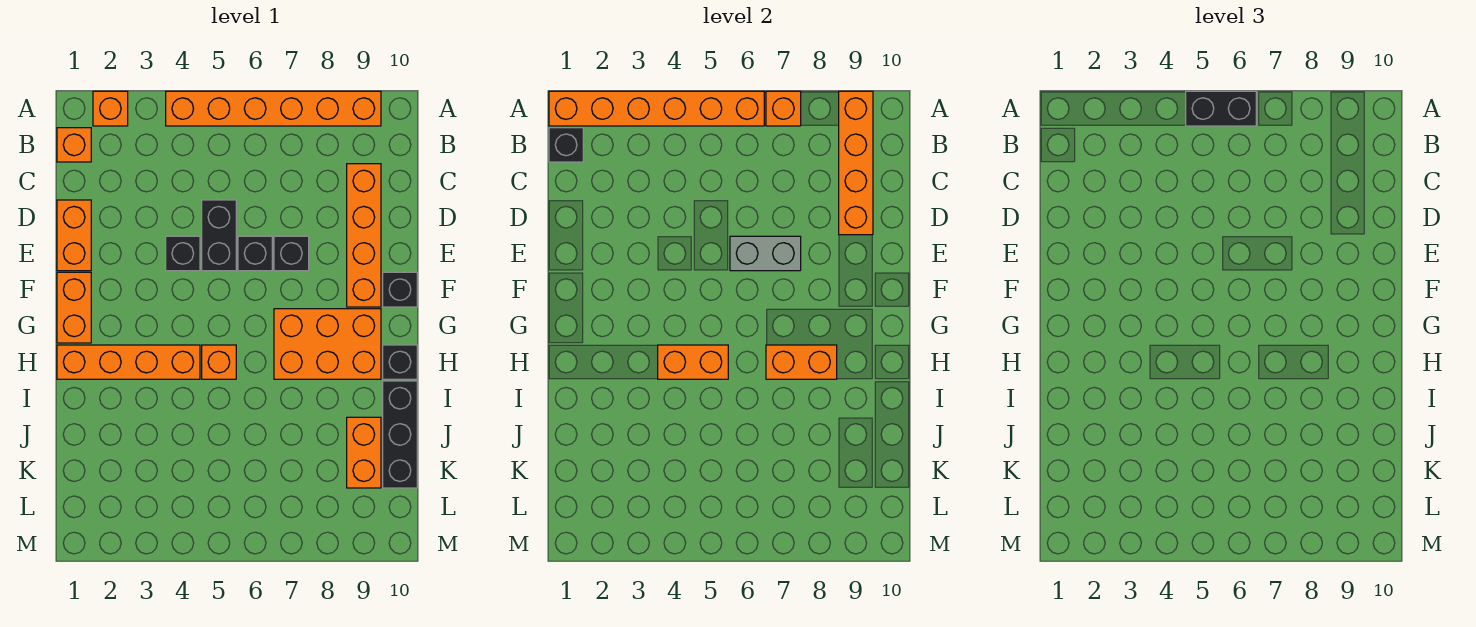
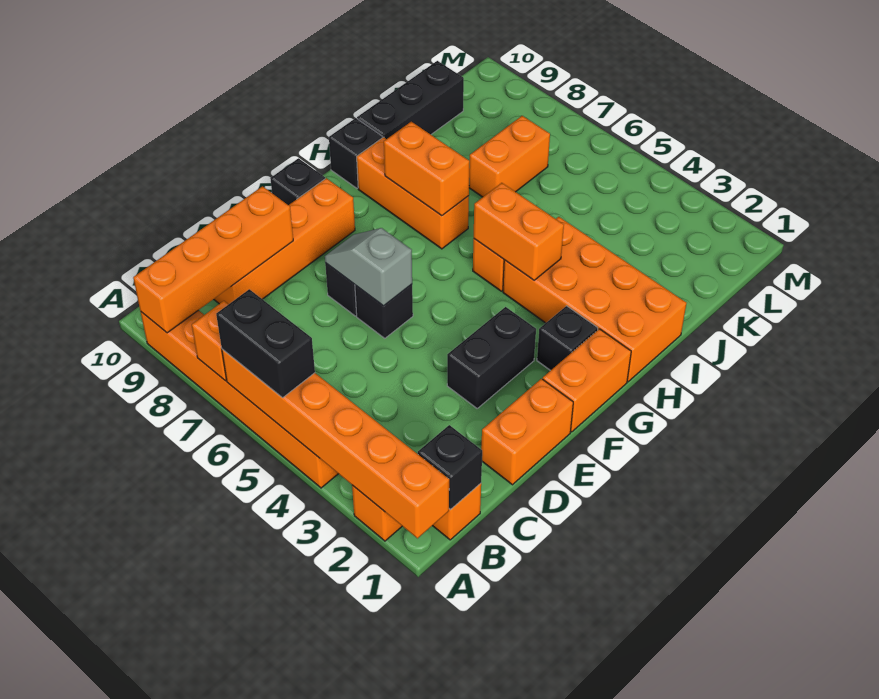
black brick D5:E5 level 1 -> black brick E3:F3 level 1
black brick E4 level 1 -> black brick G2 level 1
grey brick E6:E7 level 2 -> grey slope E6:E7 level 2 top 6
orange brick G7:H9 level 1 -> orange brick H7:H9 level 1
orange brick H1:H4 level 1 -> orange brick H1:I4 level 1
orange brick J9:K9 level 1 -> orange brick J7:K7 level 1

